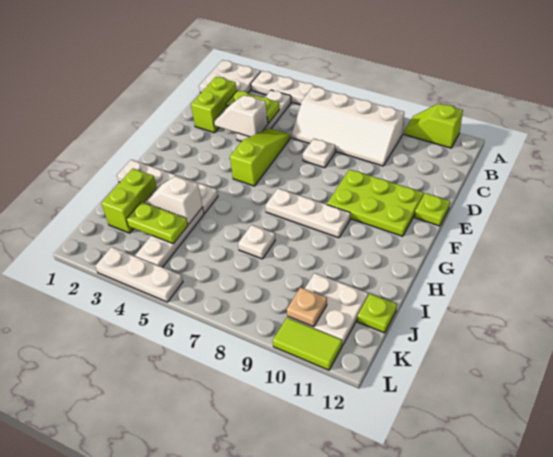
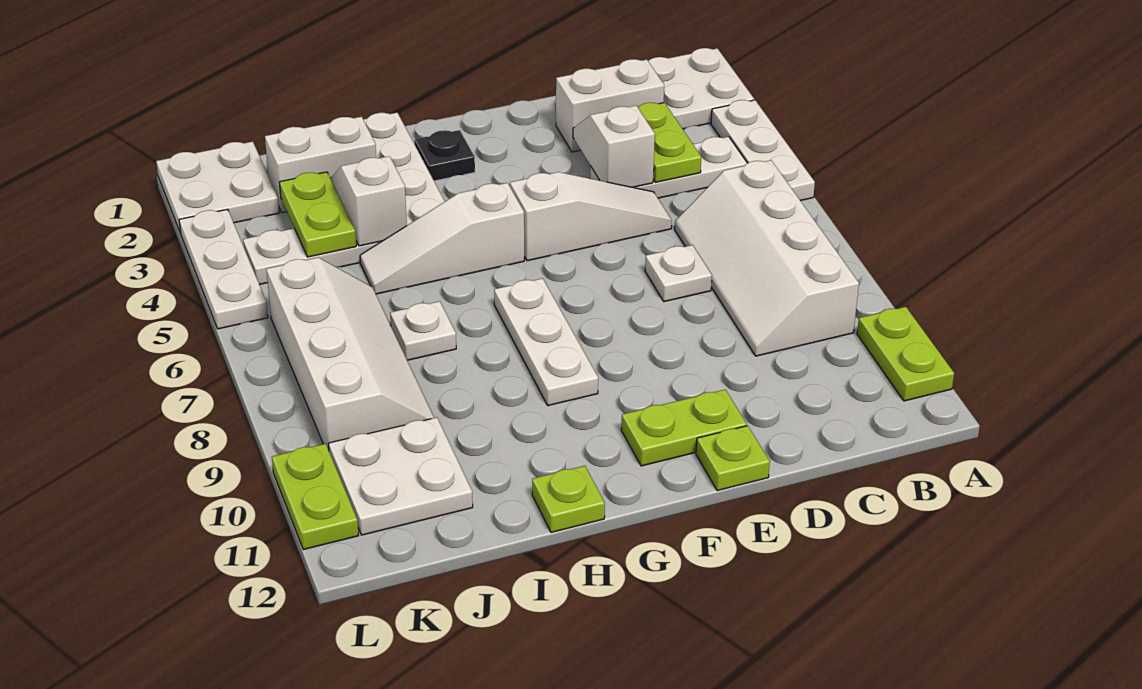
lime slope A10:A11 level 1 top 11 -> lime plate A10:A11 level 1
lime brick C2:D2 level 1 -> white brick C2:D2 level 1
lime slope D5:F5 level 1 top F -> white slope D5:F5 level 1 top F
lime plate E9:F11 level 1 -> lime plate E11:F11 level 1
none -> black plate G2 level 1
none -> white slope G5:I5 level 1 top G
lime brick I2:J2 level 1 -> white brick I2:J2 level 1
none -> white slope J6:K9 level 1 top K
lime plate J12 level 1 -> lime plate H12 level 1
none -> white plate K1:L2 level 1
tan plate K10 level 2 -> none
lime tile L10:L11 level 1 -> lime plate L10:L11 level 1

